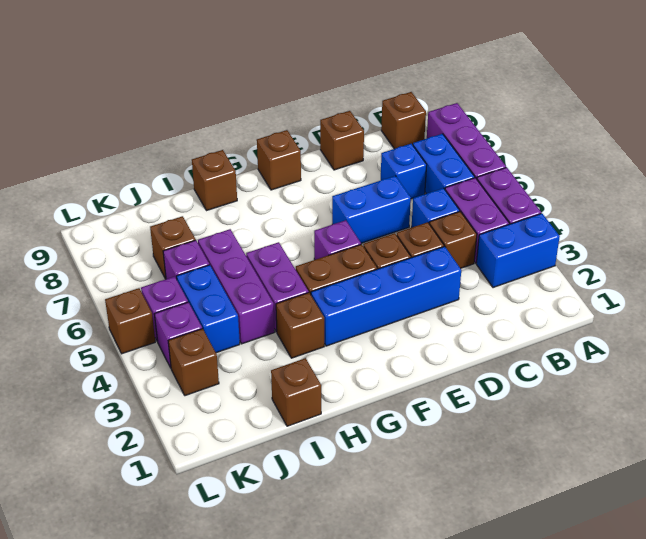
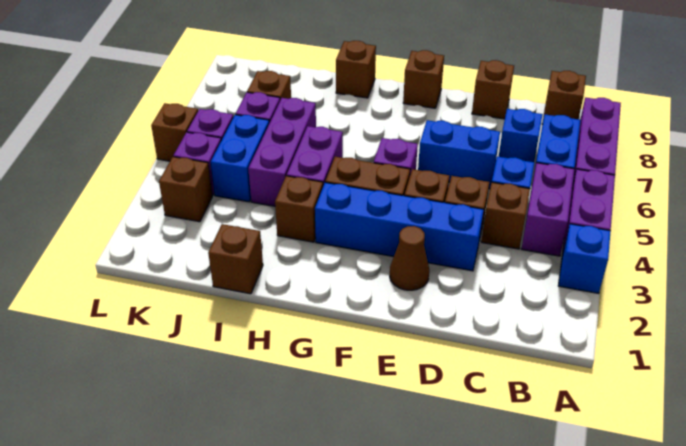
blue brick A3:B3 level 1 -> blue brick A3 level 1
none -> brown cone E2 level 1

